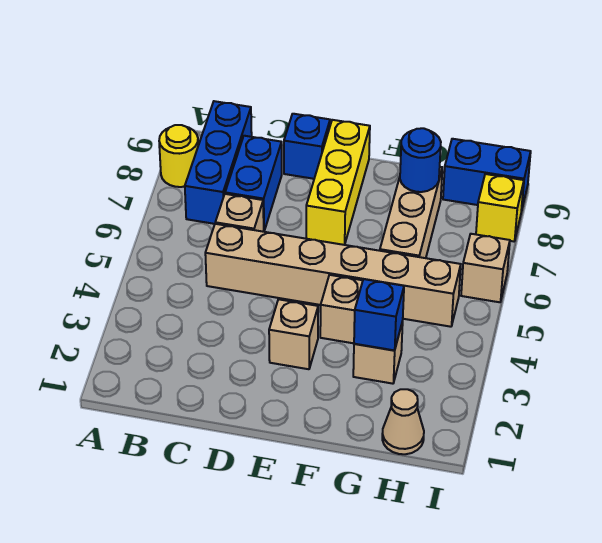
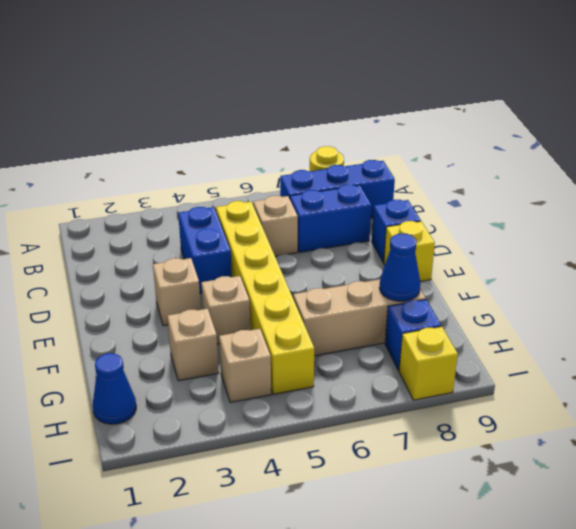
tan brick C5:H5 level 1 -> yellow brick C5:H5 level 1
yellow brick E7:E9 level 1 -> yellow brick E9 level 1
blue brick G3 level 2 -> blue brick H8 level 1
blue round brick G8 level 2 -> blue cone G8 level 2
tan cone H1 level 1 -> blue cone H1 level 1
blue brick H9:I9 level 1 -> blue brick C4:D4 level 1
tan brick I6 level 1 -> tan brick H4 level 1

